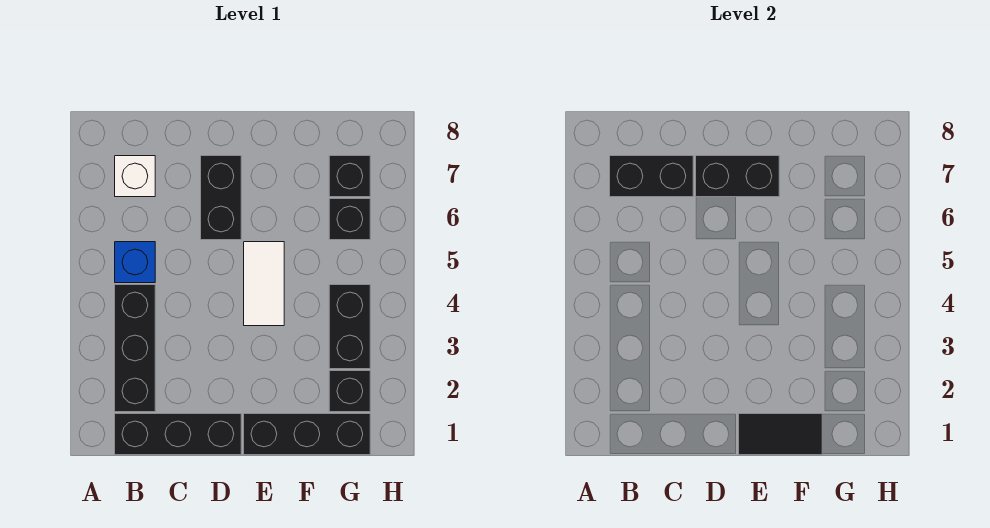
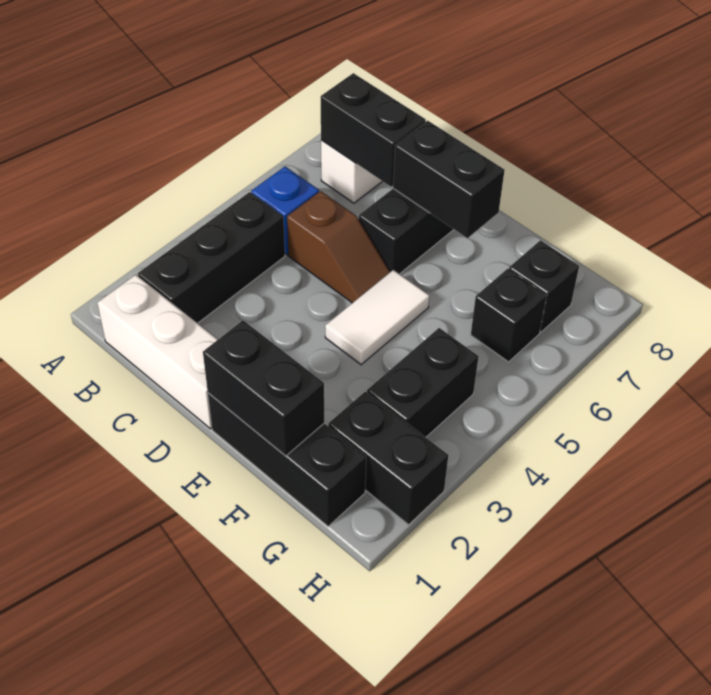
black brick B1:D1 level 1 -> white brick B1:D1 level 1
none -> brown slope C5:D5 level 1 top C
black tile E1:F1 level 2 -> black brick E1:F1 level 2
black brick G2 level 1 -> black brick G2:H2 level 1

